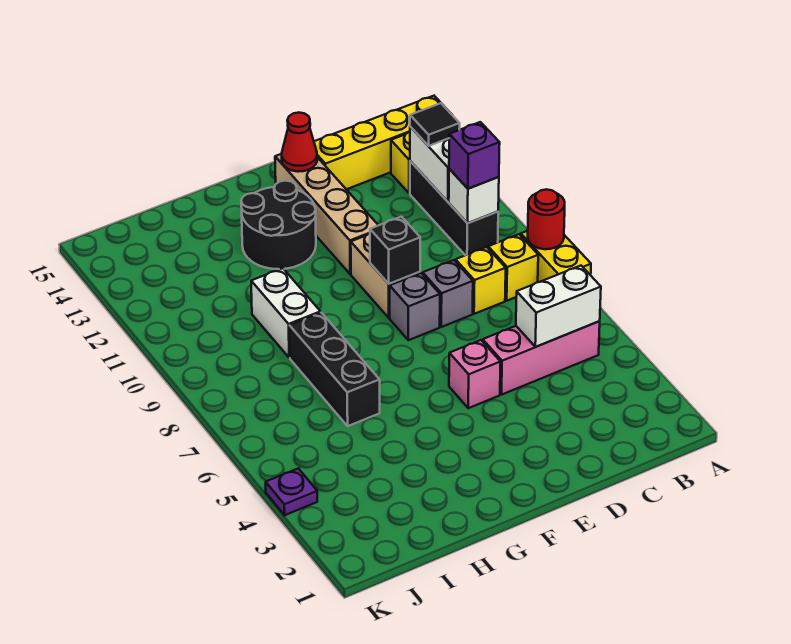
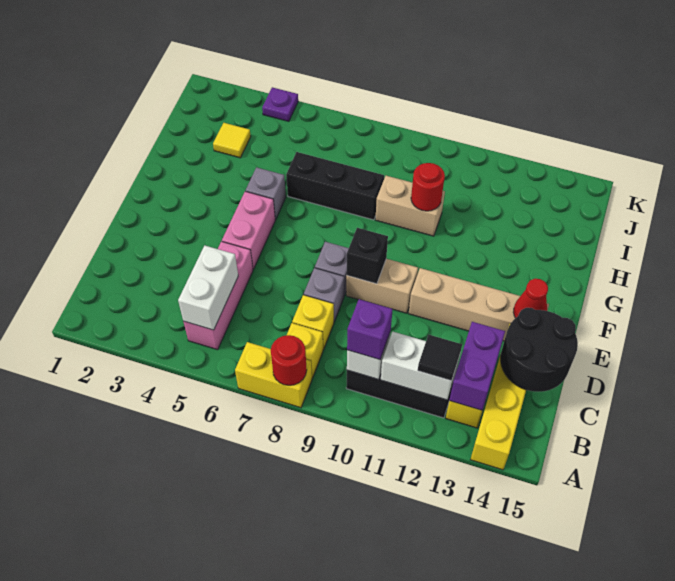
none -> purple brick B13:C13 level 2
pink brick E5 level 1 -> pink brick E5:F5 level 1
black round brick F12:G13 level 1 -> black round brick C14:D15 level 2
none -> grey brick G5 level 1
white brick H9:H10 level 1 -> tan brick H9:H10 level 1
none -> red round brick H10 level 2
none -> yellow tile I3 level 1

